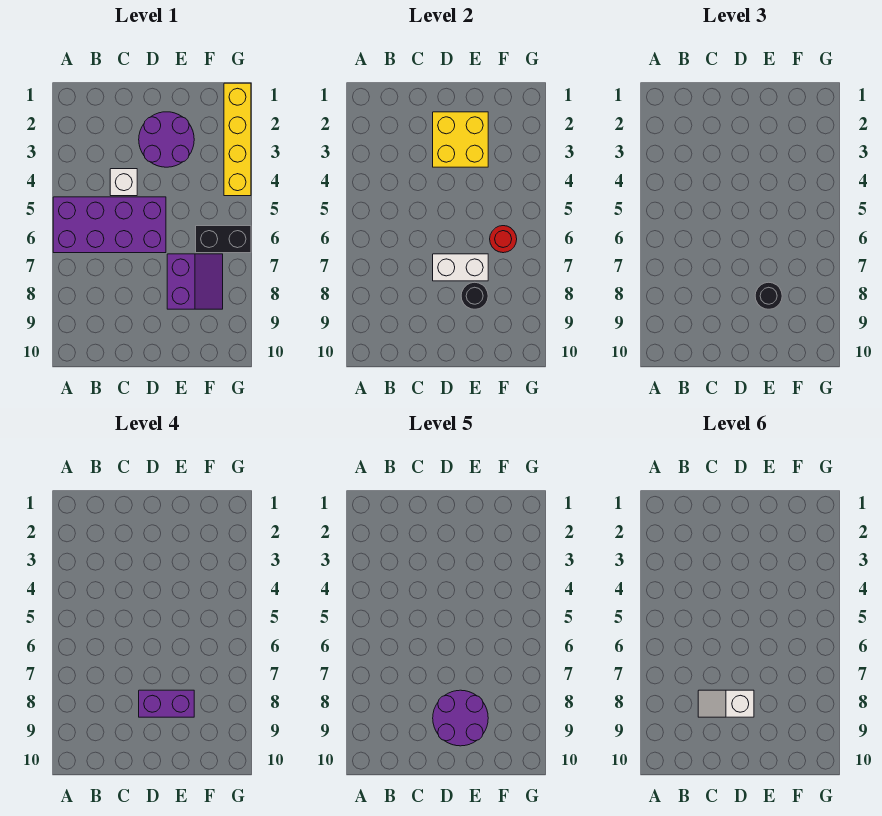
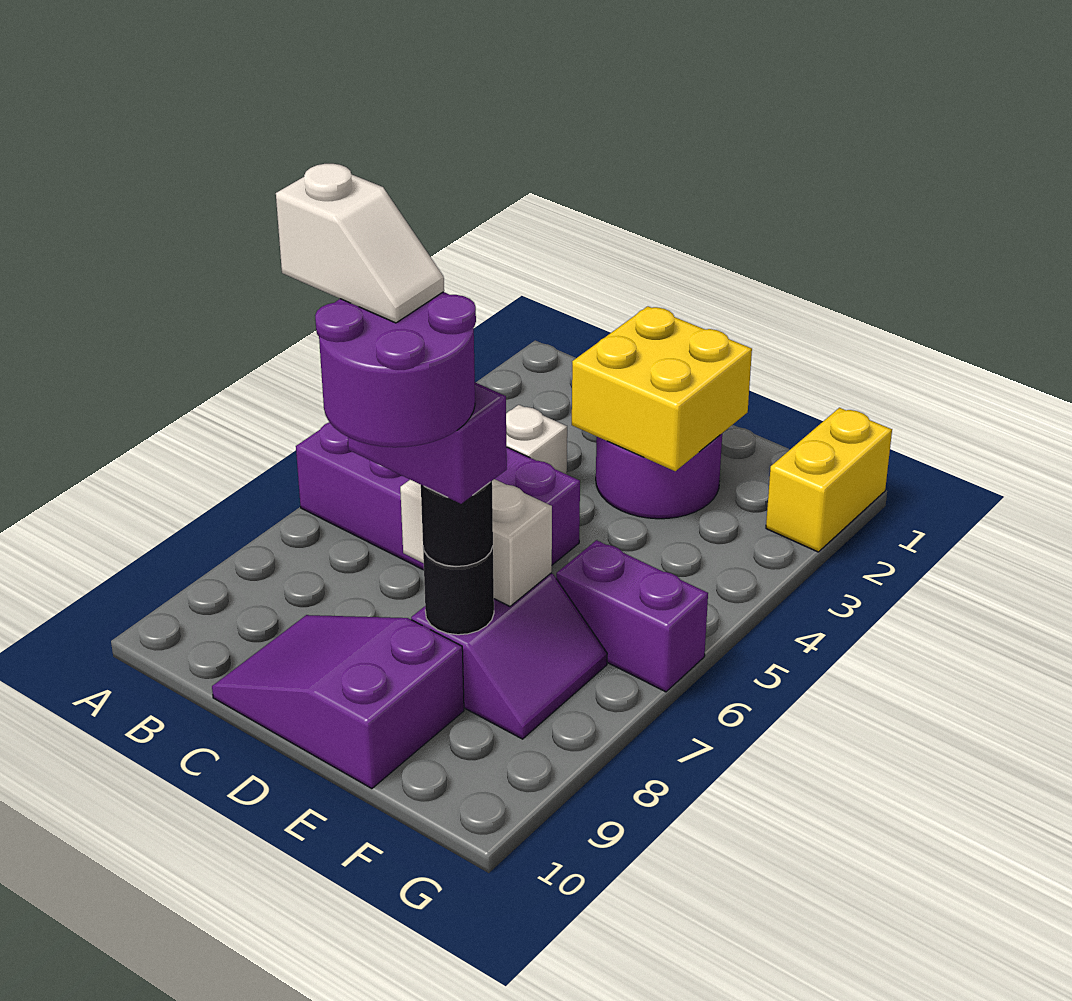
white slope C8:D8 level 6 top D -> white slope C8:D8 level 6 top C
none -> purple slope C9:E10 level 1 top E
black brick F6:G6 level 1 -> purple brick F6:G6 level 1
red round brick F6 level 2 -> none
yellow brick G1:G4 level 1 -> yellow brick G1:G2 level 1

